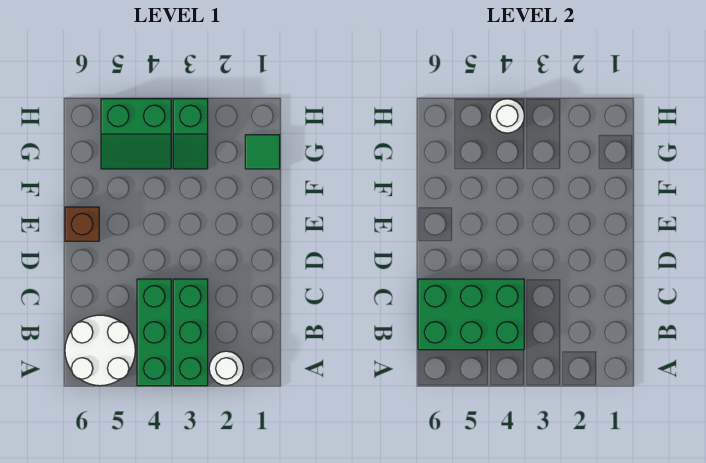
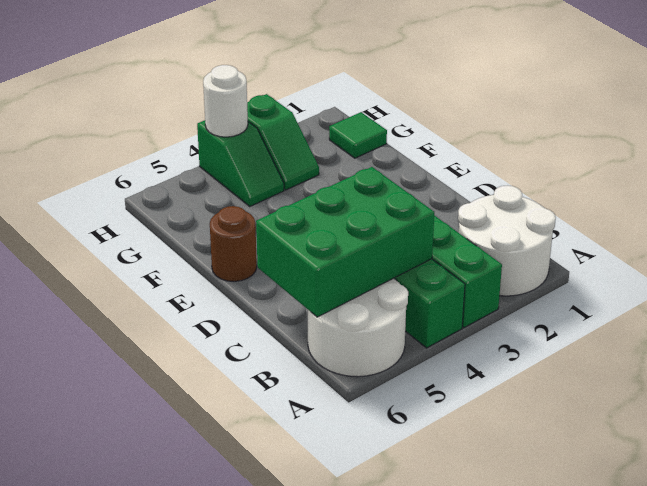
white round brick A2 level 1 -> white round brick A1:B2 level 1
brown brick E6 level 1 -> brown round brick E6 level 1
green slope G4:H5 level 1 top H -> green slope G4:H4 level 1 top H

